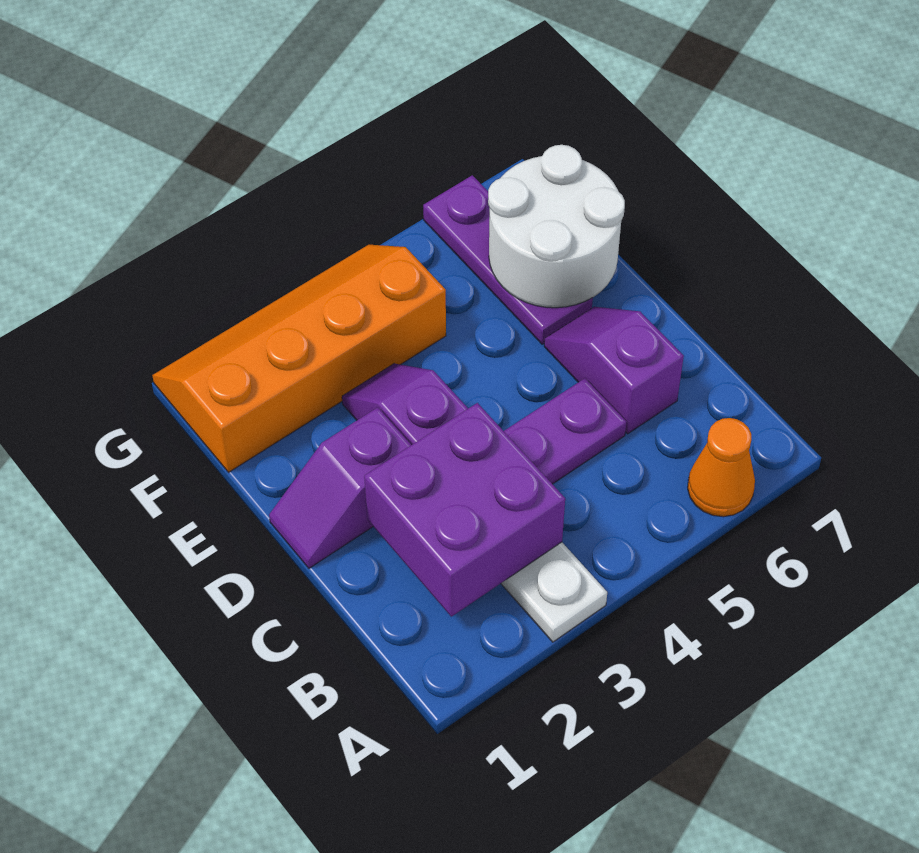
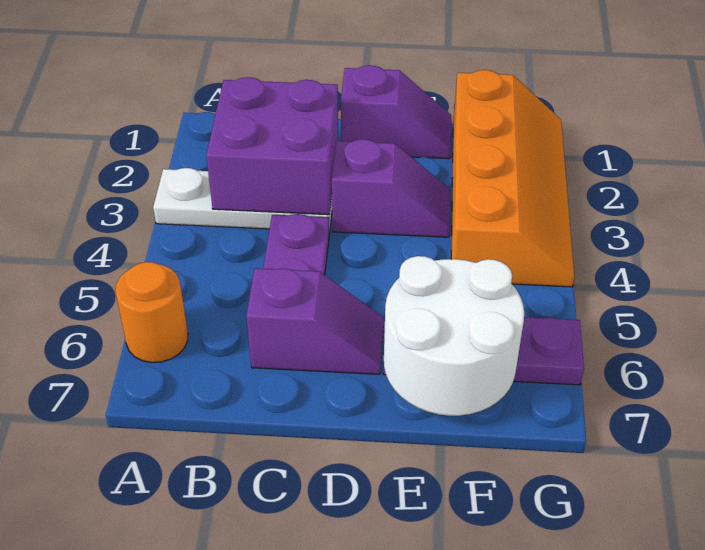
orange cone A6 level 1 -> orange round brick A6 level 1
purple slope D1:D2 level 1 top 2 -> purple slope D1:E1 level 1 top D

